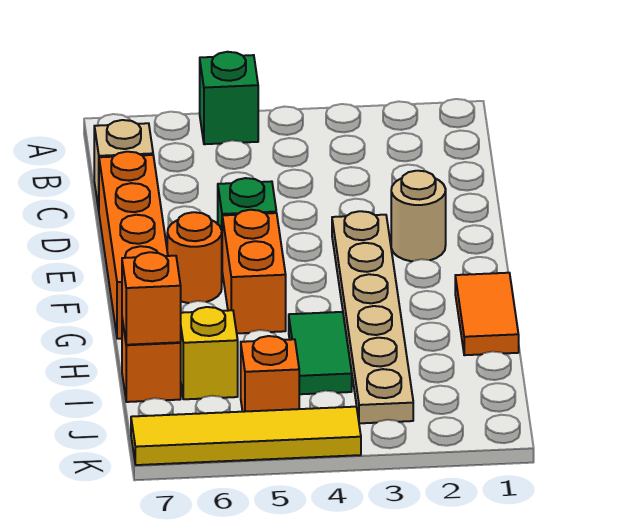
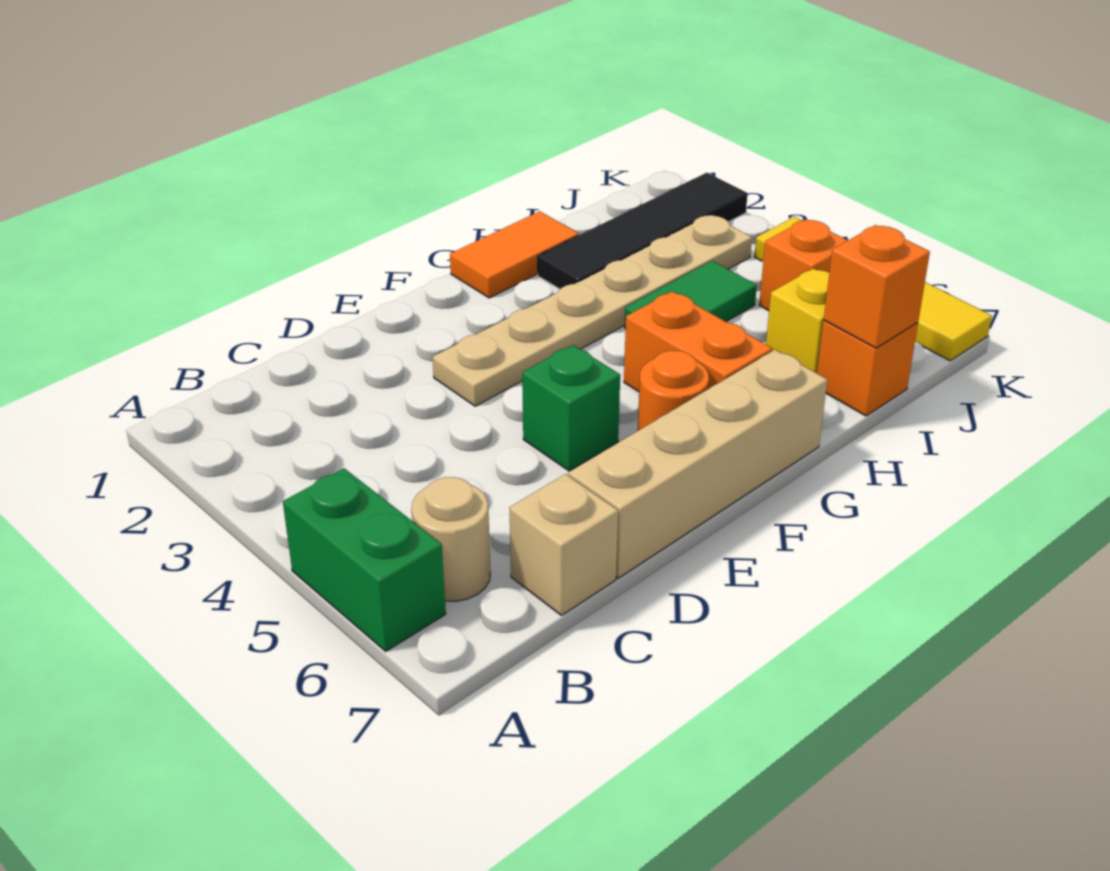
green brick A5 level 1 -> green brick A5:A6 level 1
orange brick D7:G7 level 1 -> tan brick D7:G7 level 1
tan round brick E2 level 1 -> tan round brick B6 level 1
orange brick F5:G5 level 1 -> orange brick G5:G6 level 1
none -> black tile H2:K2 level 1

